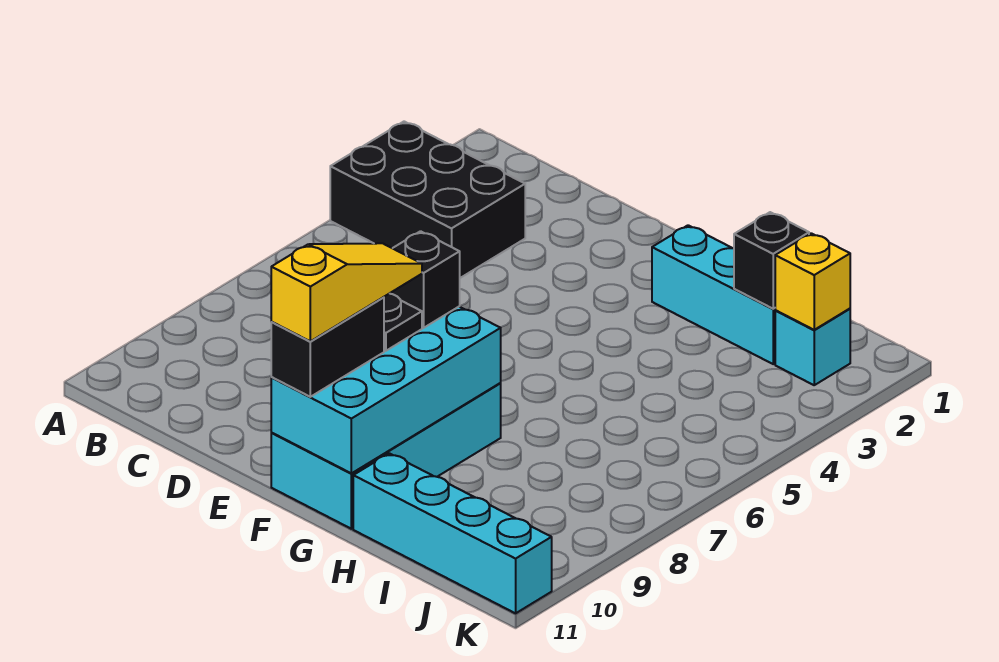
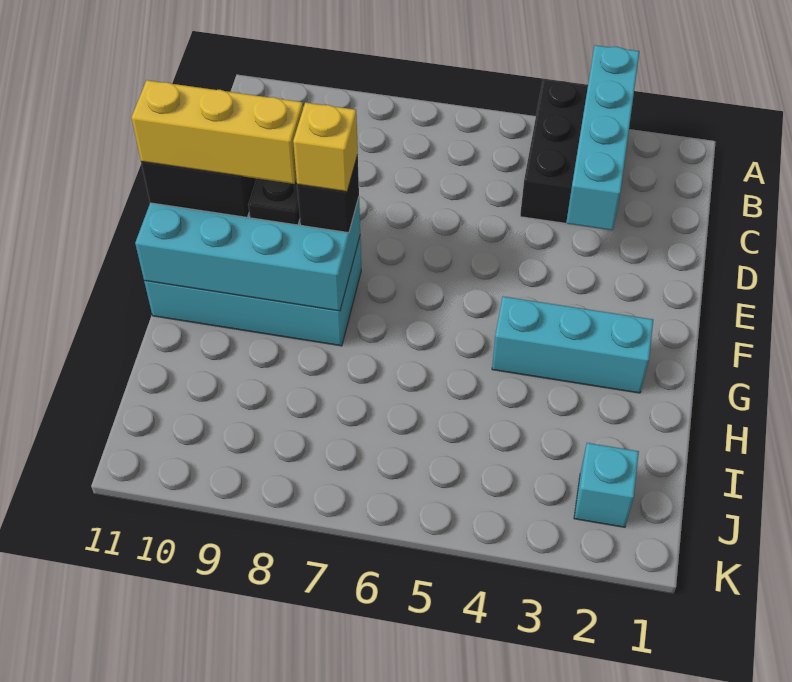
yellow slope F9:F11 level 4 top 11 -> yellow brick F9:F11 level 4
cyan brick G2:I2 level 1 -> cyan brick G2:G4 level 1
cyan brick H11:K11 level 1 -> cyan brick A3:D3 level 2
black brick I2 level 2 -> none
yellow brick J2 level 2 -> yellow brick F8 level 4

